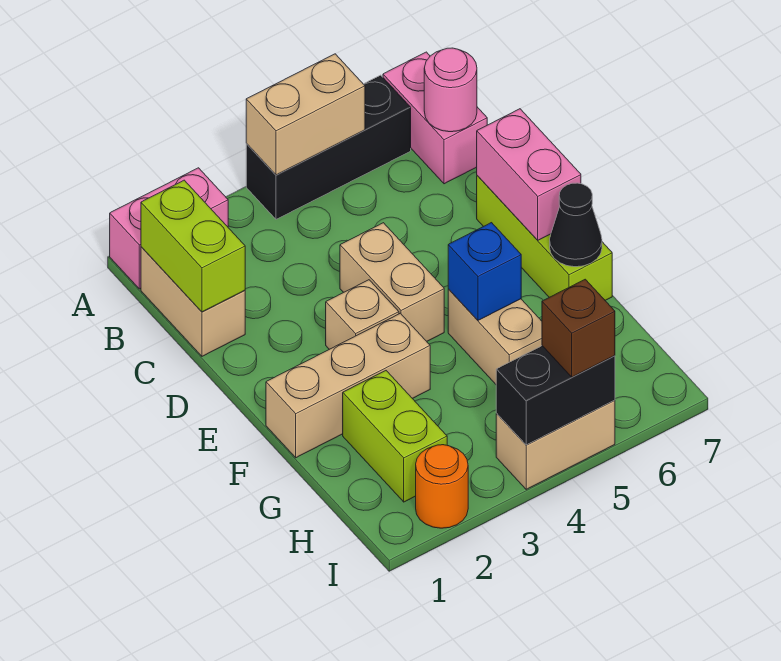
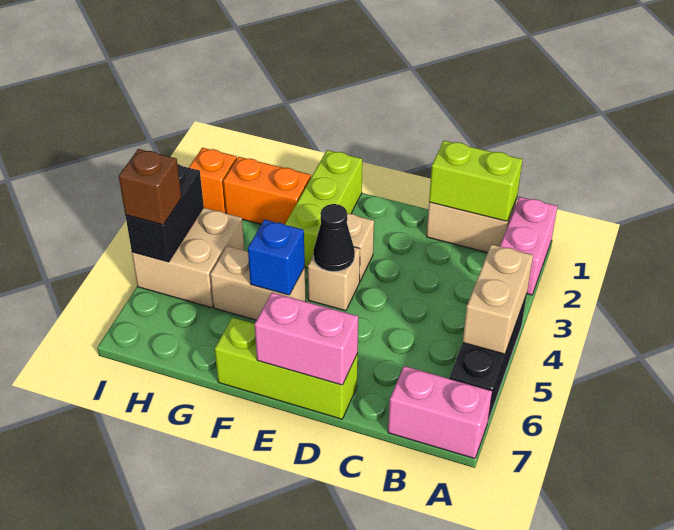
pink round brick B7 level 2 -> none
tan brick D4:E4 level 1 -> tan brick E4 level 1
tan brick F1:F3 level 1 -> lime brick F1:F3 level 1
black cone F7 level 2 -> black cone E4 level 2
lime brick G2:H2 level 1 -> orange brick G2:H2 level 1
orange round brick I2 level 1 -> orange brick I2 level 1
tan brick I4:I5 level 1 -> tan brick H4:I5 level 1

